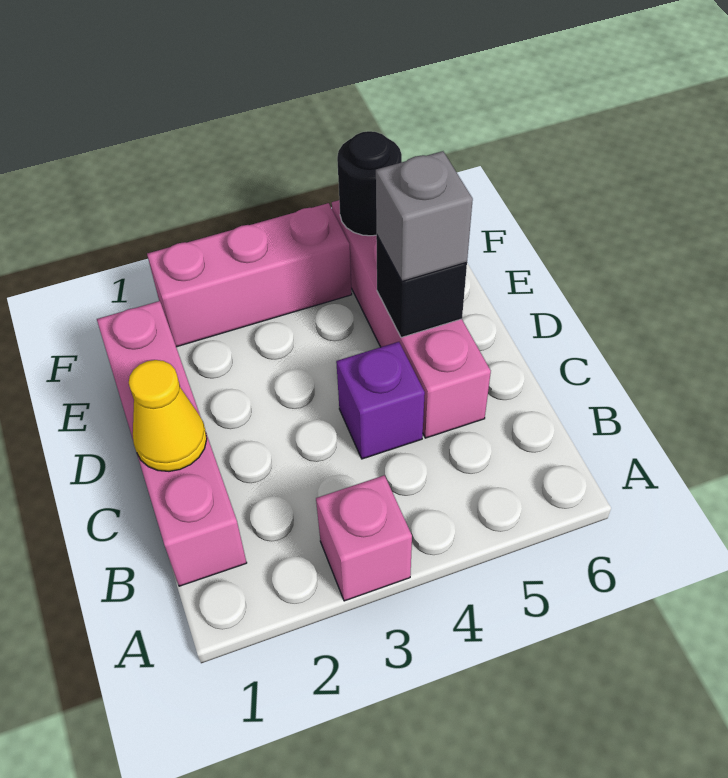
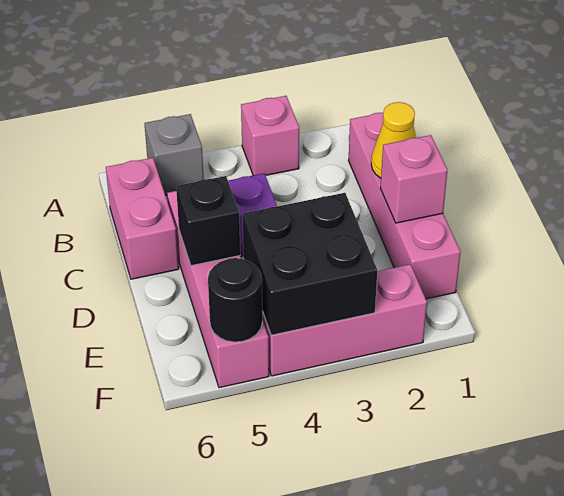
none -> pink brick B6:C6 level 1
none -> pink brick D1 level 2
grey brick D5 level 3 -> grey brick A5 level 1
none -> black brick E3:F4 level 2

